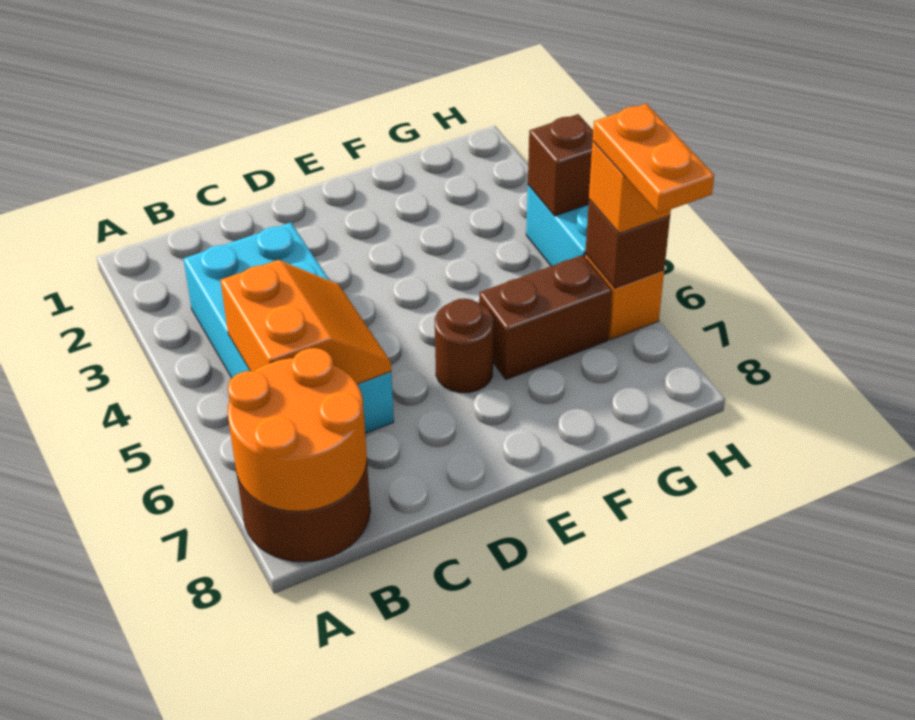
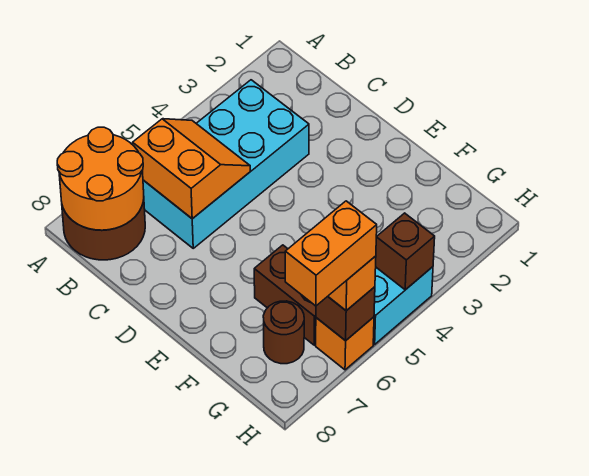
orange slope B5:C6 level 2 top B -> orange slope B5:C6 level 2 top 6
brown round brick E6 level 1 -> brown round brick G7 level 1
orange plate H6:H7 level 4 -> orange brick H6:H7 level 4

